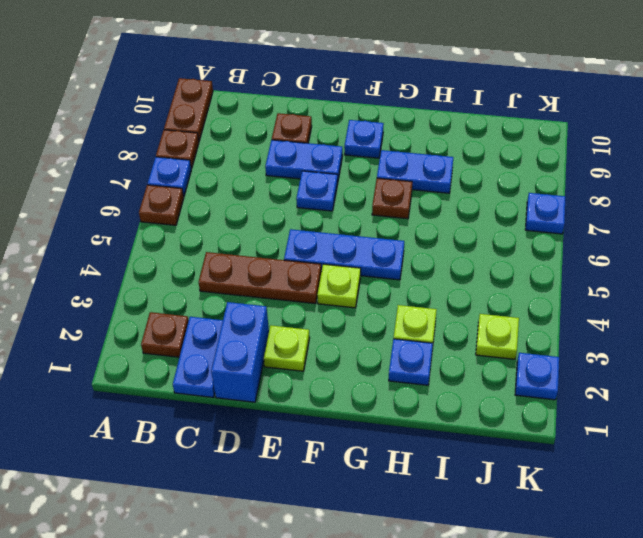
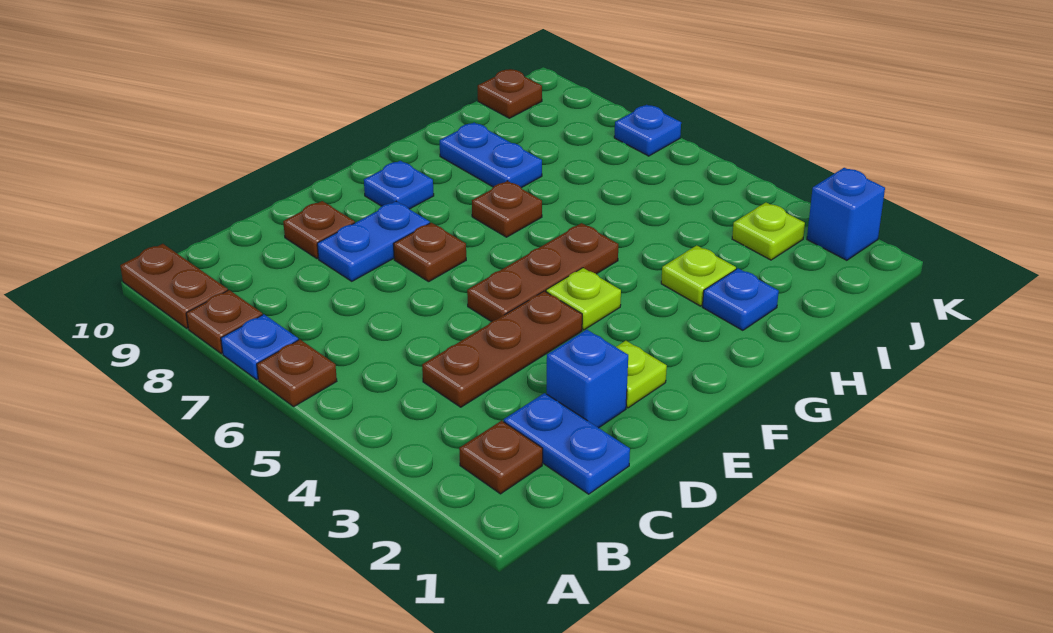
blue brick D1:D2 level 1 -> blue brick D2 level 1
blue plate E5:G5 level 1 -> brown plate E5:G5 level 1
blue plate E7 level 1 -> brown plate E7 level 1
blue plate G8:H8 level 1 -> blue plate H8:H9 level 1
none -> brown plate J10 level 1
blue plate K2 level 1 -> blue brick K2 level 1

